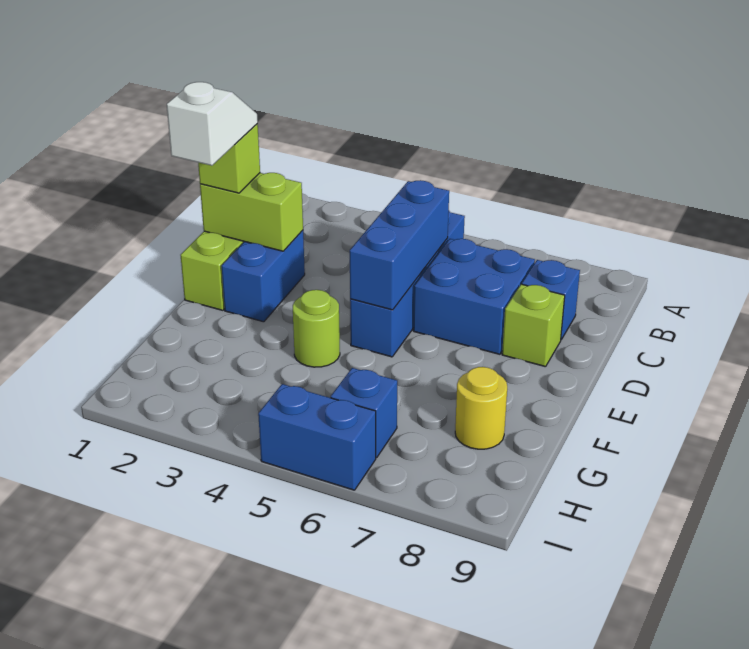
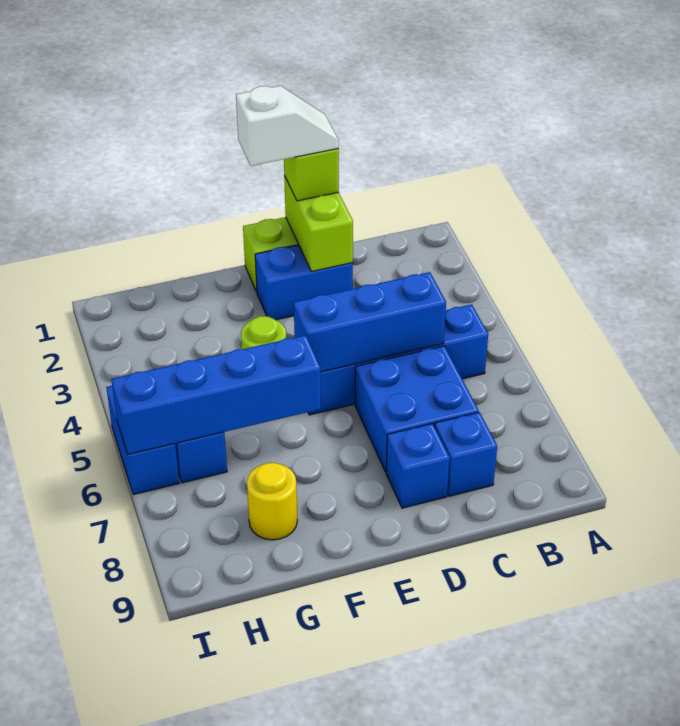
lime brick D8 level 1 -> blue brick D8 level 1
none -> blue brick F6:I6 level 2

